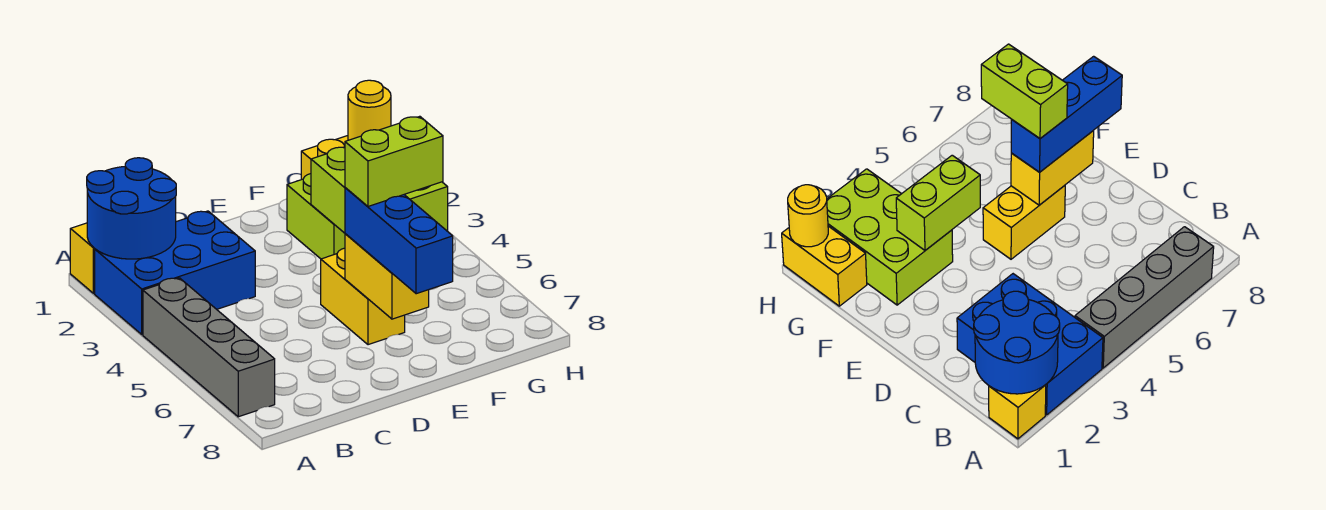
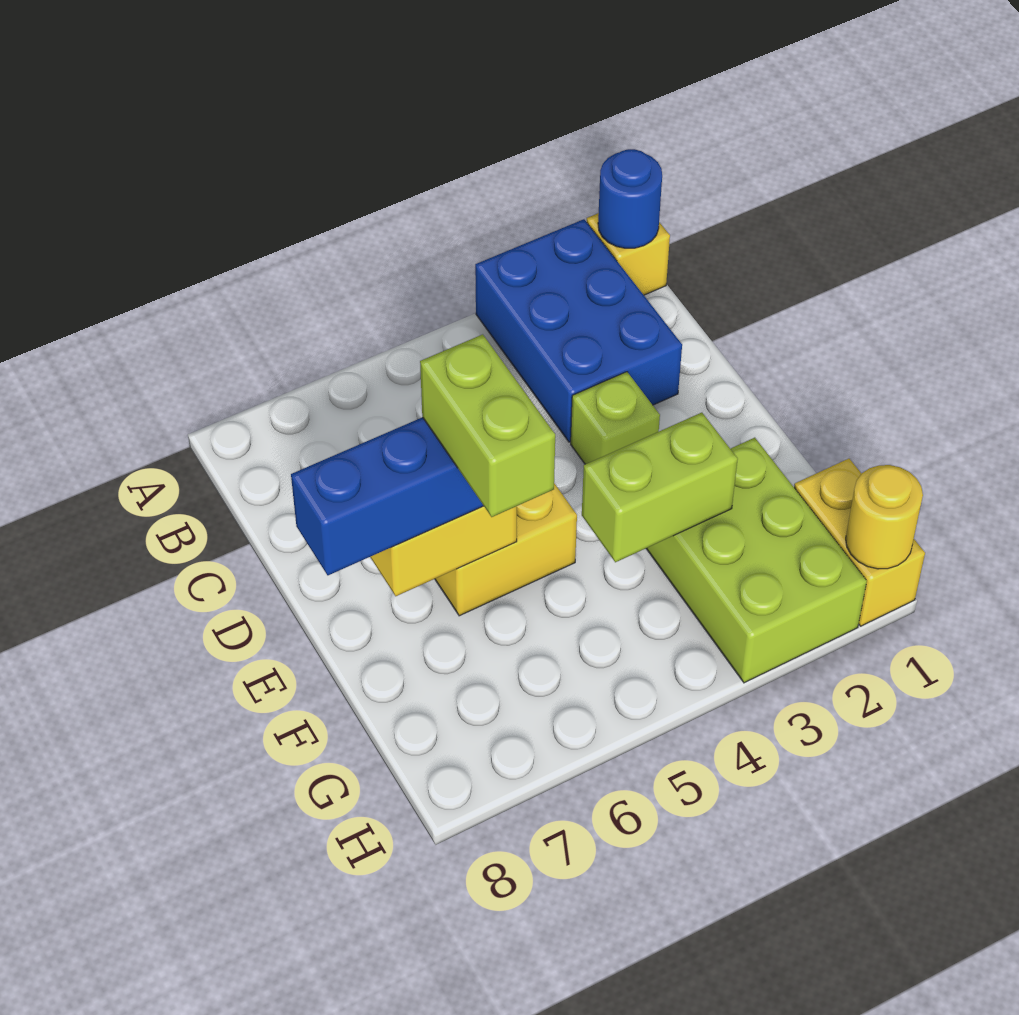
blue round brick A1:B2 level 2 -> blue round brick A1 level 2
grey brick A4:A7 level 1 -> none
none -> lime brick D3 level 1

